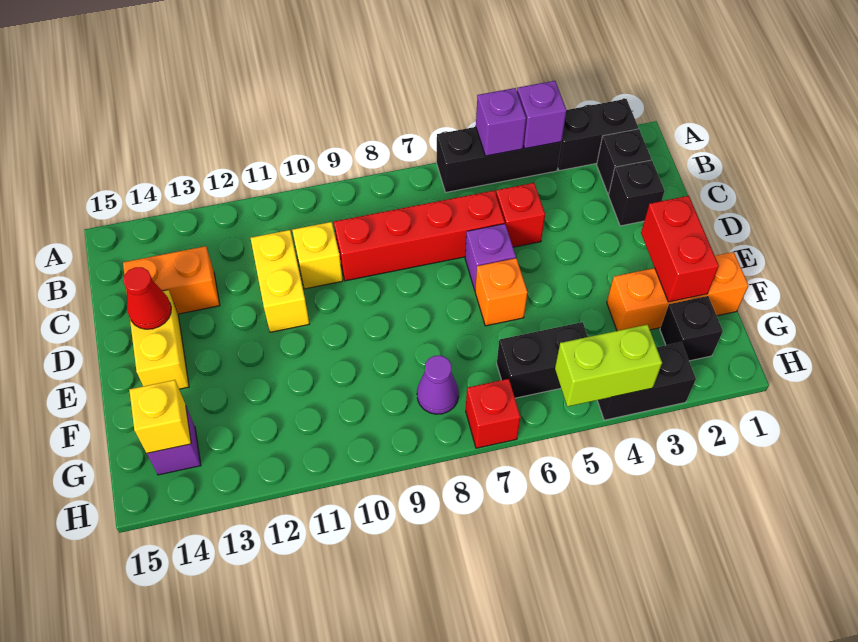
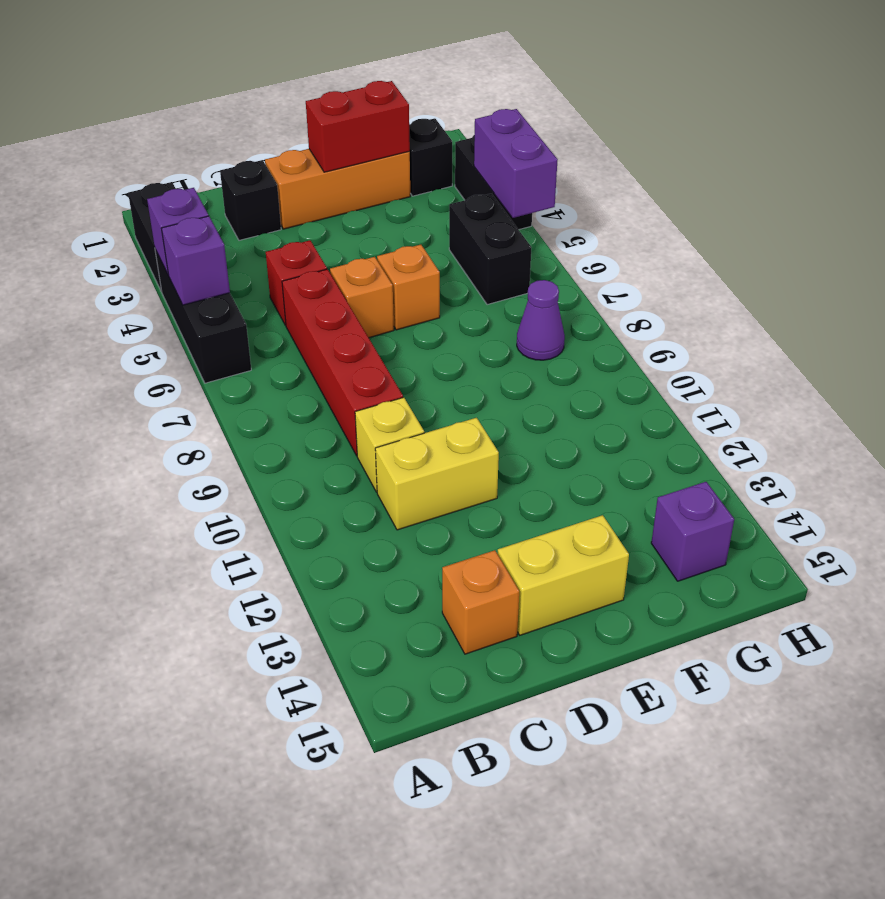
black brick B2 level 1 -> none
orange brick C13:C14 level 1 -> orange brick C14 level 1
purple brick D6 level 1 -> orange brick D6 level 1
red cone D14 level 2 -> none
orange brick F1:F3 level 1 -> orange brick D2:F2 level 1
yellow brick G14 level 2 -> none
lime brick H4:H5 level 2 -> purple brick H4:H5 level 2
red brick H7 level 1 -> none

